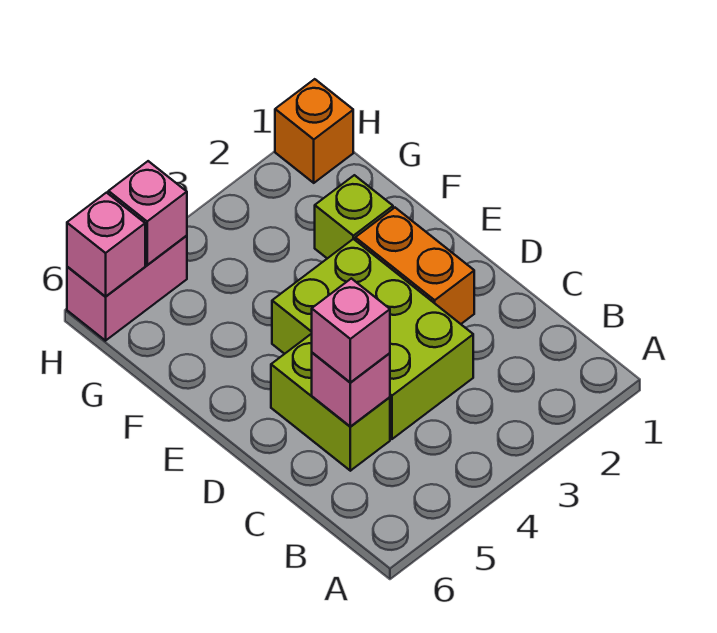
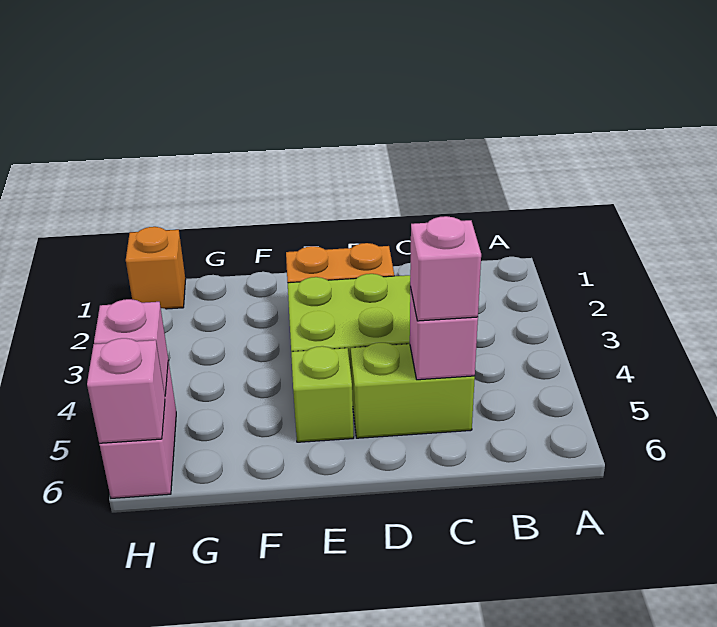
lime brick F2 level 1 -> lime brick E5 level 1

